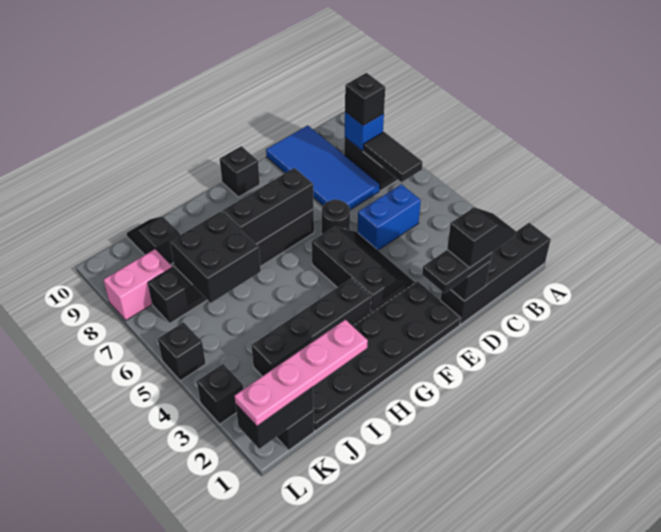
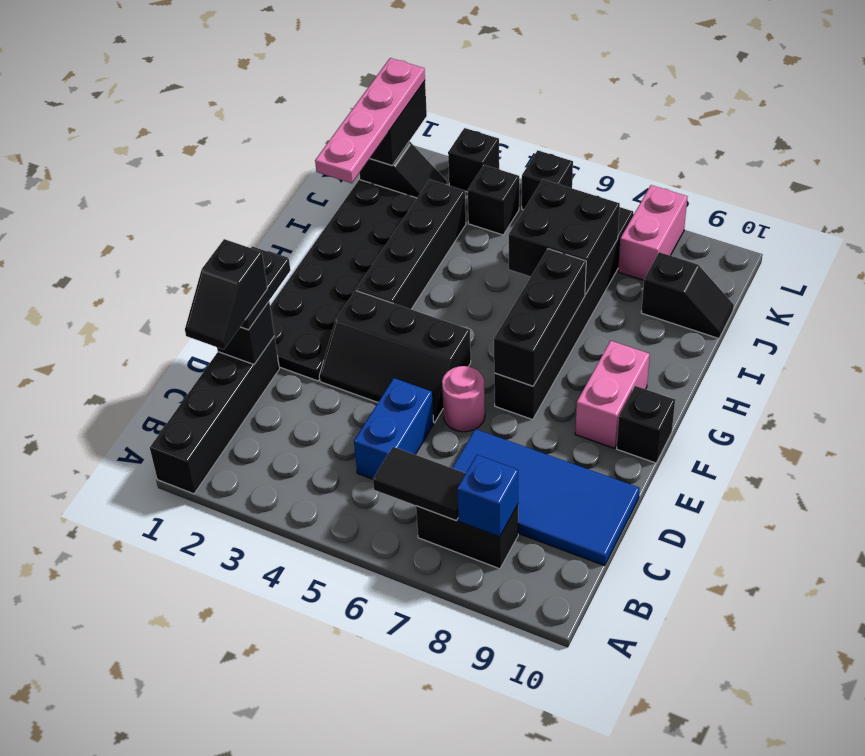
black brick B8 level 3 -> black brick K4 level 1
black round brick E6 level 1 -> pink round brick E6 level 1
none -> pink brick F9:G9 level 1

